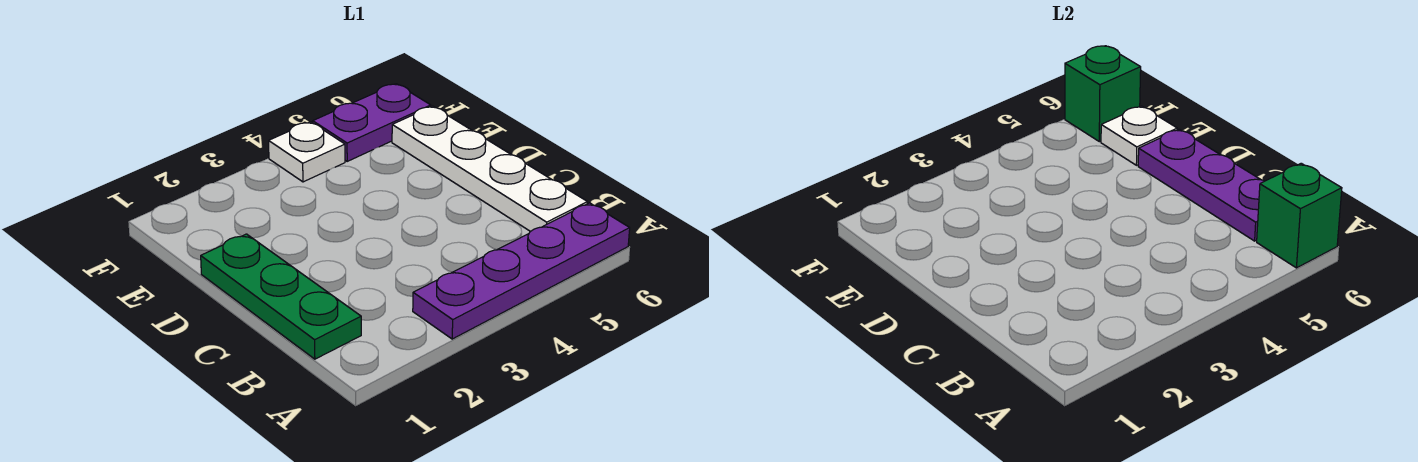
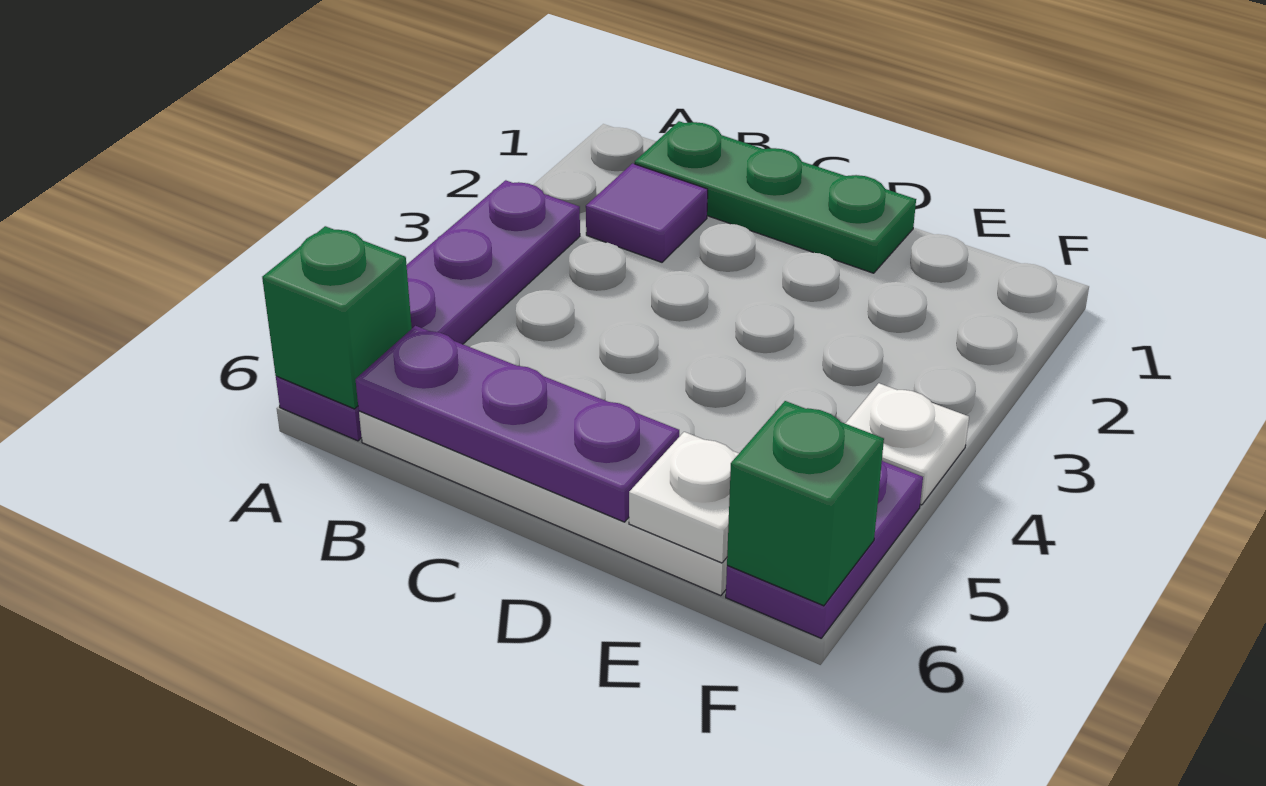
none -> purple tile B2 level 1

